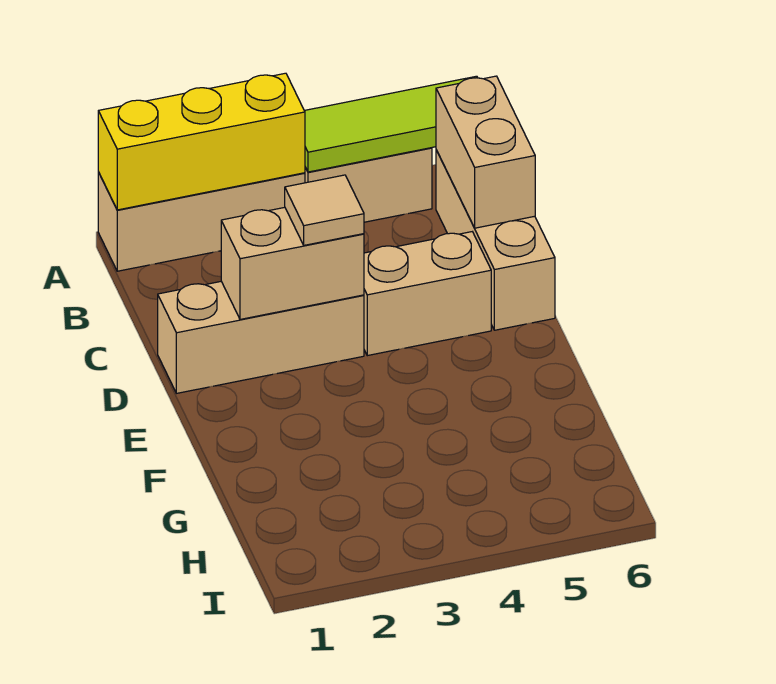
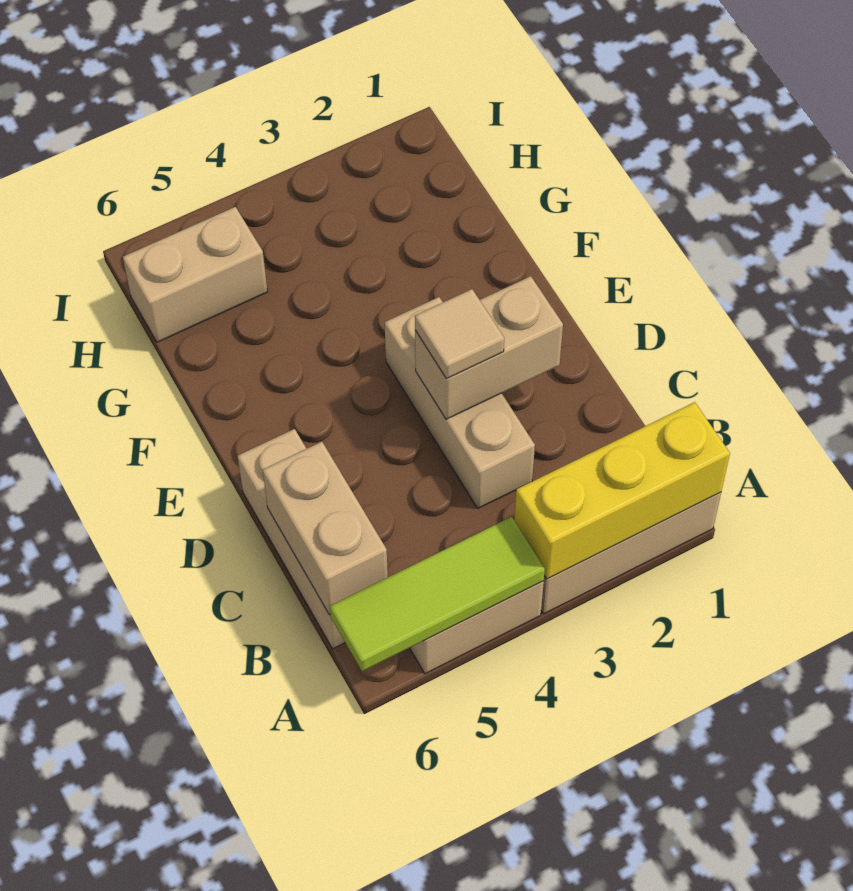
tan brick D1:D3 level 1 -> tan brick C3:E3 level 1
tan brick D4:D5 level 1 -> tan brick H5:H6 level 1

